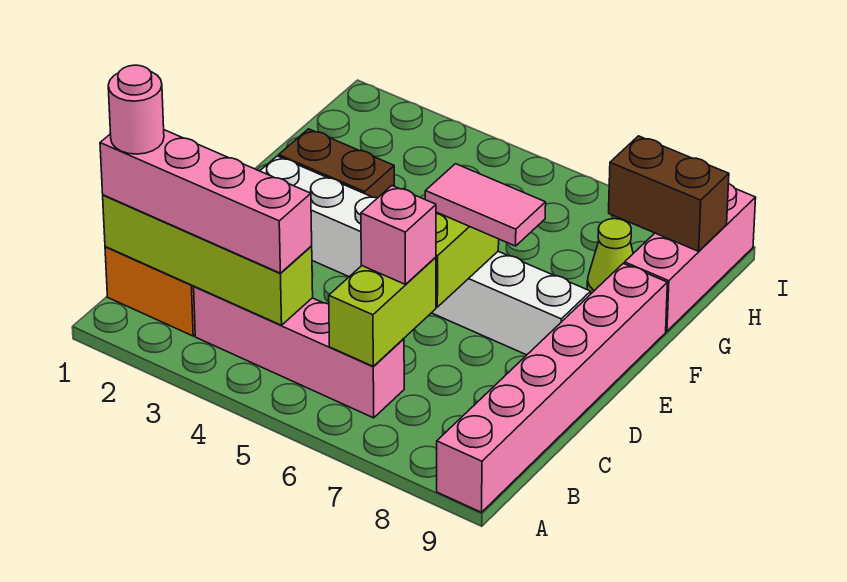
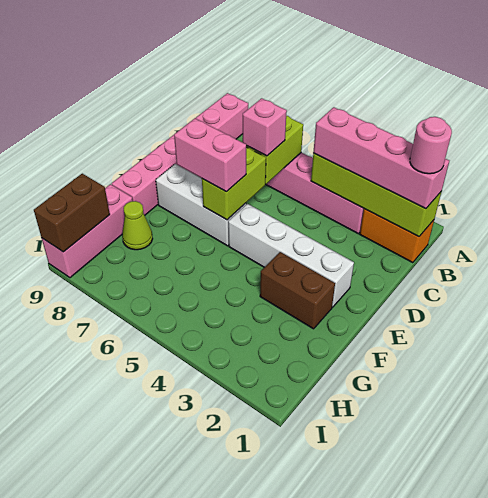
pink tile E6:E7 level 3 -> pink brick E6:E7 level 3
brown brick H8:H9 level 2 -> brown brick H9:I9 level 2

